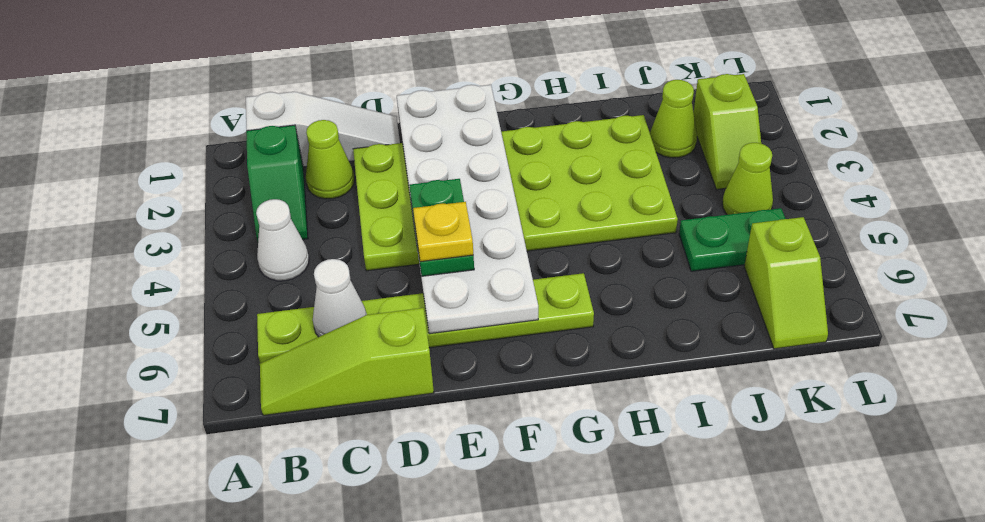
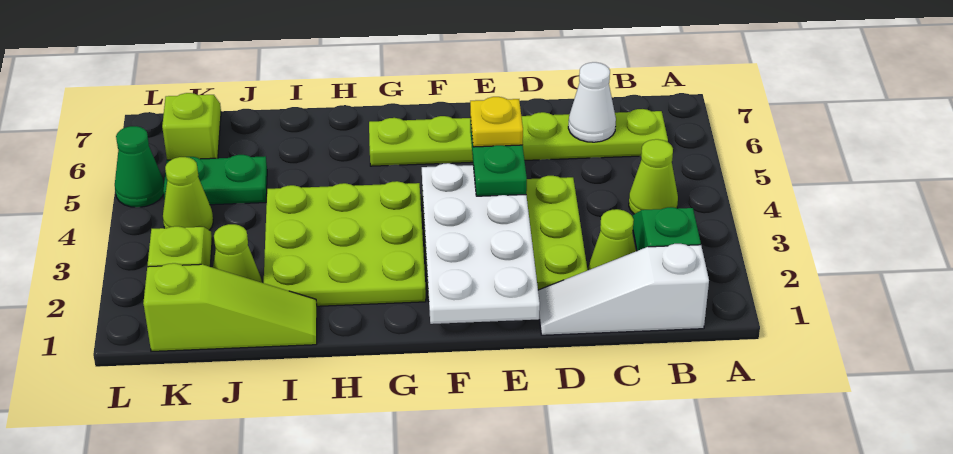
white cone B4 level 1 -> lime cone B4 level 1
lime slope B7:D7 level 1 top D -> lime slope I1:K1 level 1 top K
white plate E1:F6 level 2 -> white plate E1:F4 level 2
none -> green cone L5 level 1

